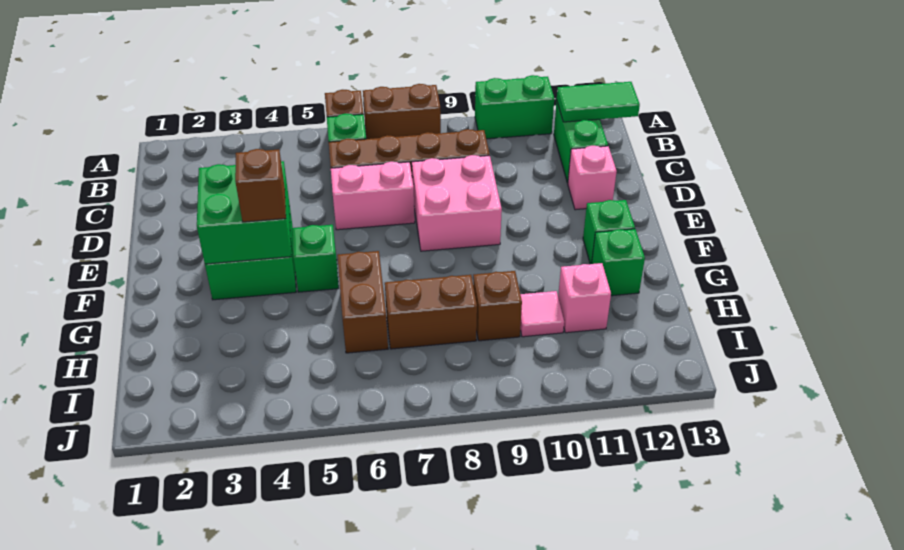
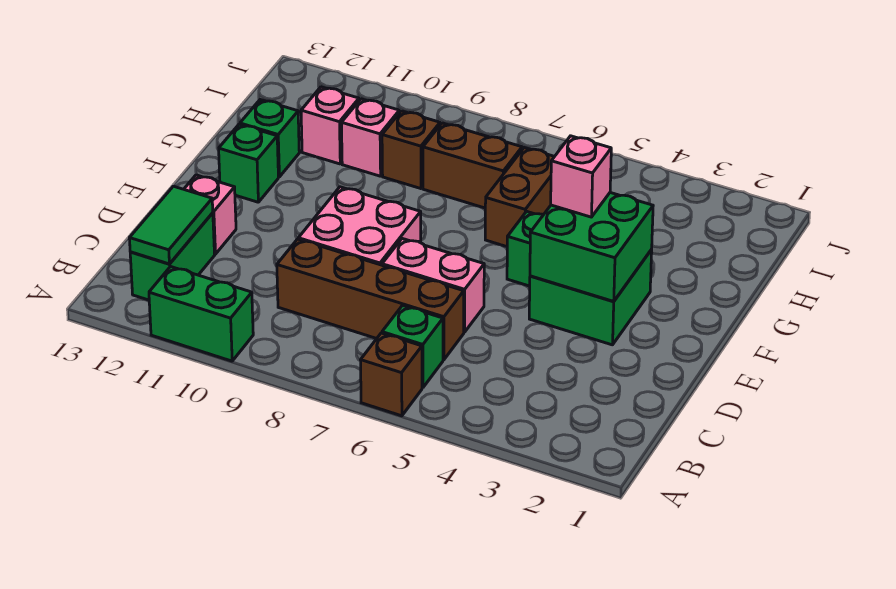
brown brick A7:A8 level 1 -> none
green tile B12:B13 level 2 -> green tile B12:C12 level 2
brown brick F4 level 3 -> pink brick F4 level 3
pink tile H10 level 1 -> pink brick H10 level 1

